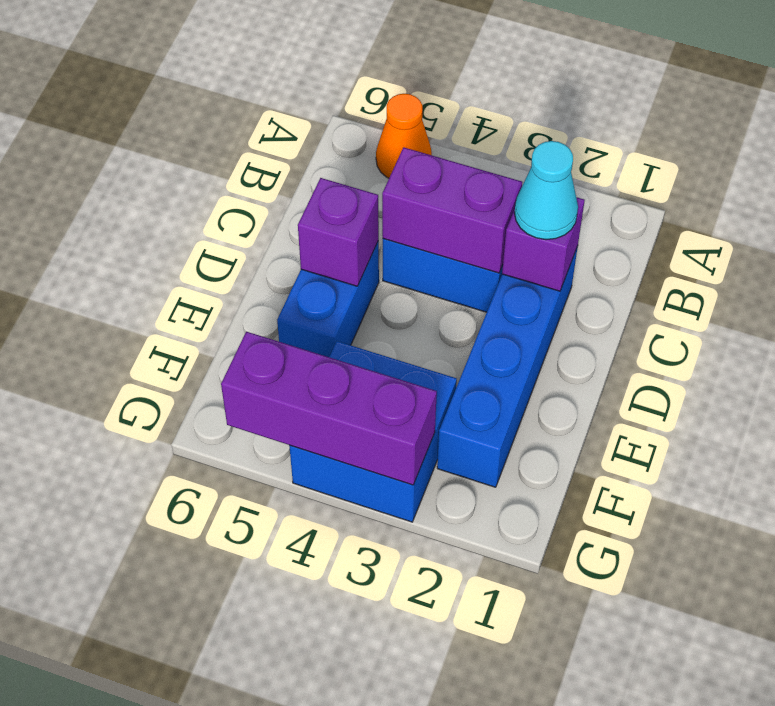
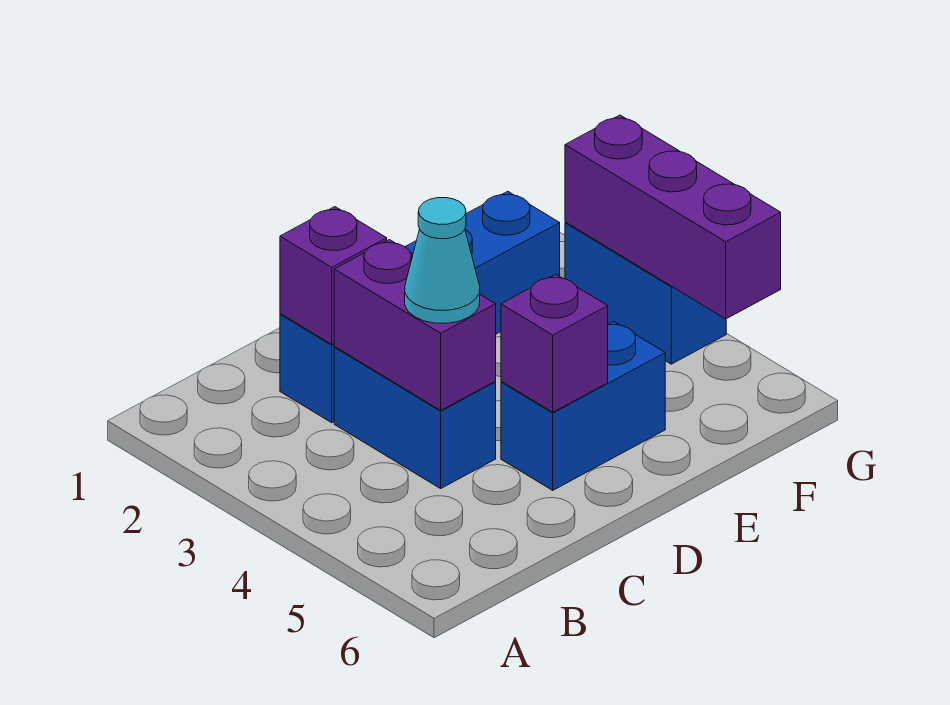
orange cone A5 level 1 -> none
cyan cone C2 level 3 -> cyan cone C4 level 3
blue brick F3:G4 level 1 -> blue brick G3:G4 level 1

